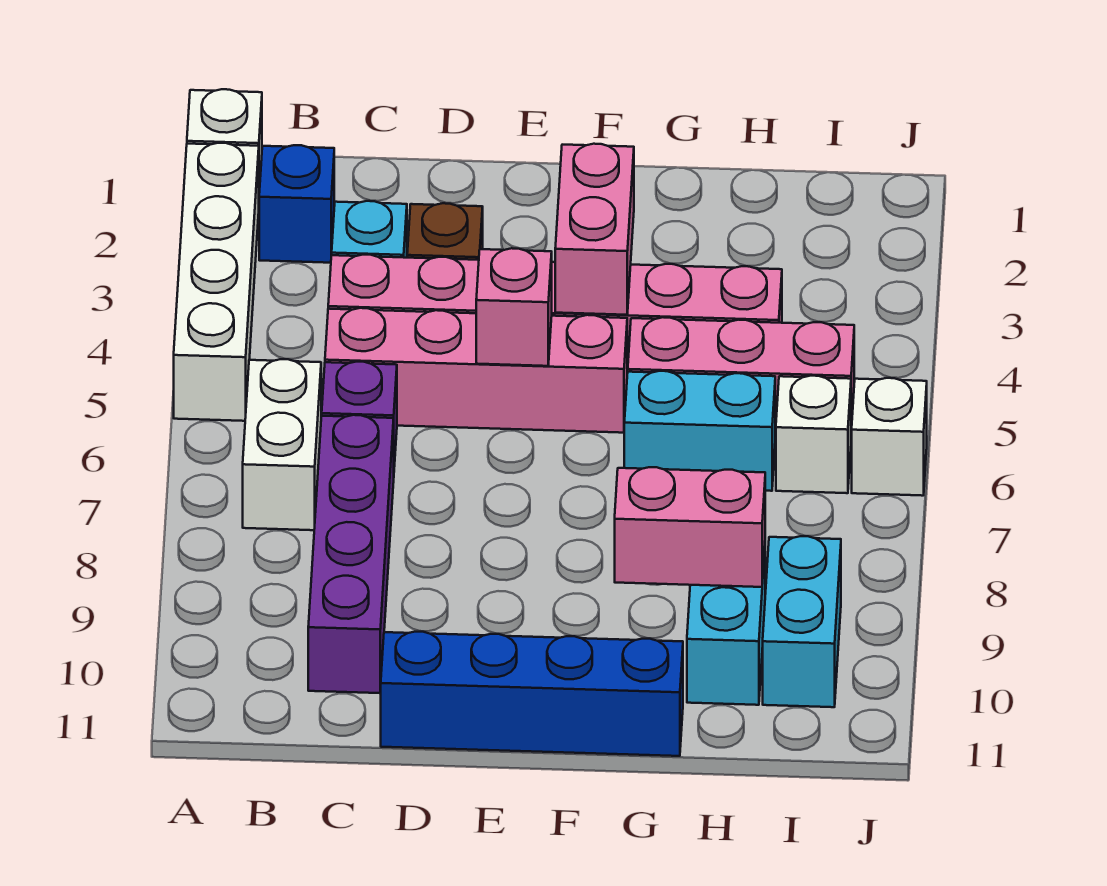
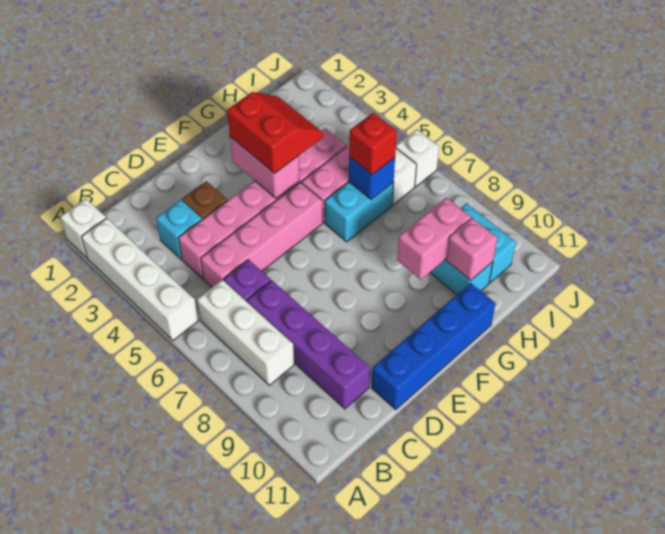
blue brick B2 level 1 -> blue brick H6 level 2
white brick B6:B7 level 1 -> white brick B6:B8 level 1
pink brick E5 level 2 -> pink brick H10 level 2
none -> red slope F3:G4 level 3 top F
none -> red brick H6 level 3

